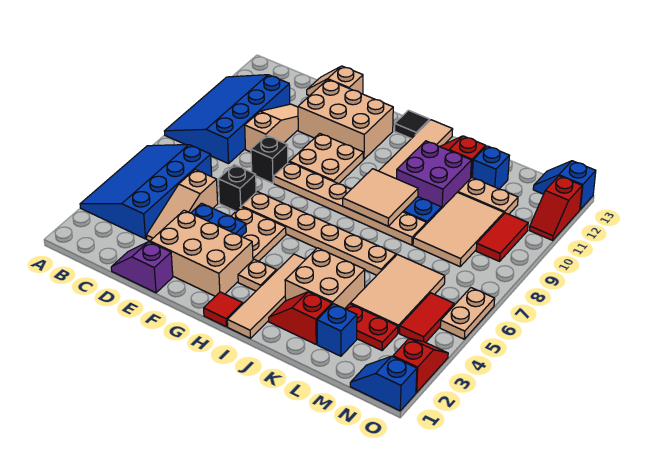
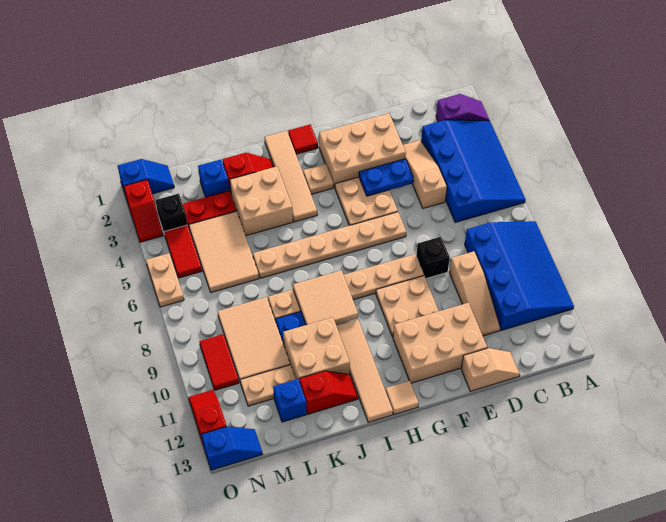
purple slope D1:E1 level 1 top E -> purple slope A2:B2 level 1 top B
black brick E6 level 1 -> black brick N3 level 1
black tile H13 level 1 -> tan tile H13 level 1
purple brick J10:K11 level 1 -> tan brick J10:K11 level 1

